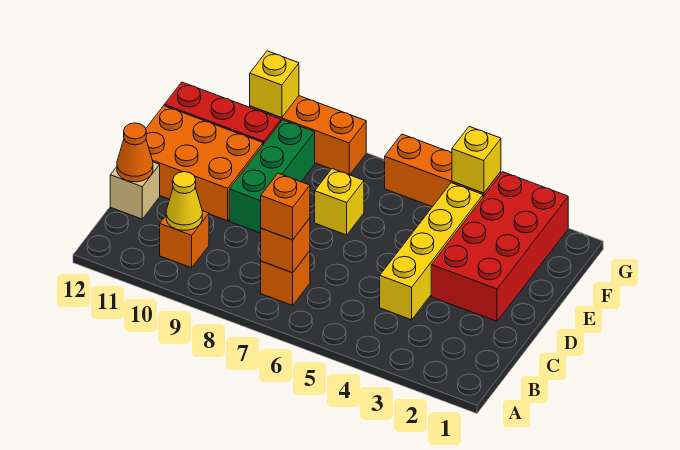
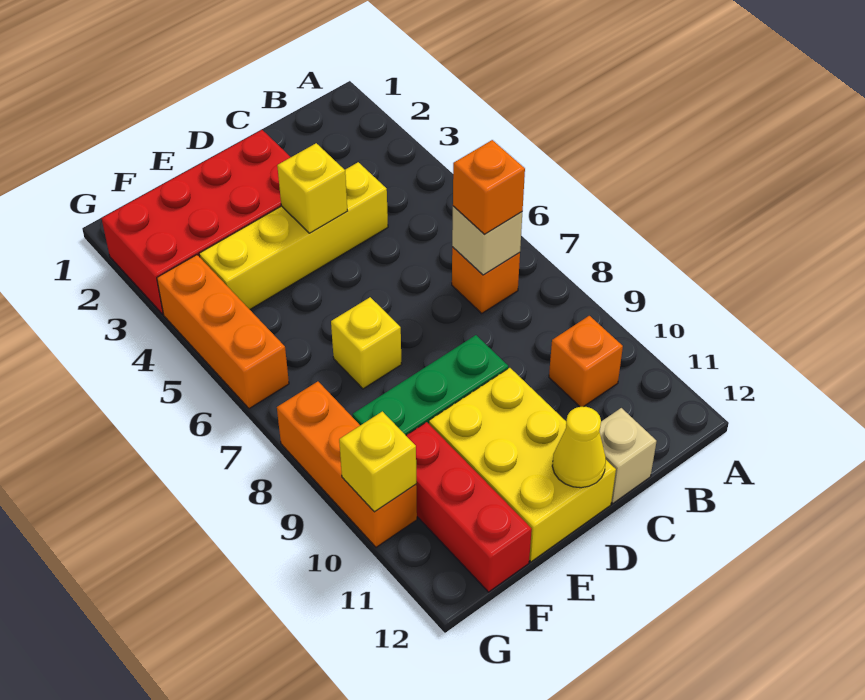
orange brick B7 level 2 -> tan brick B7 level 2
yellow cone B10 level 2 -> yellow cone D12 level 2
orange cone C12 level 2 -> none
orange brick D10:E12 level 1 -> yellow brick D10:E12 level 1
yellow brick G4 level 2 -> yellow brick D4 level 2

